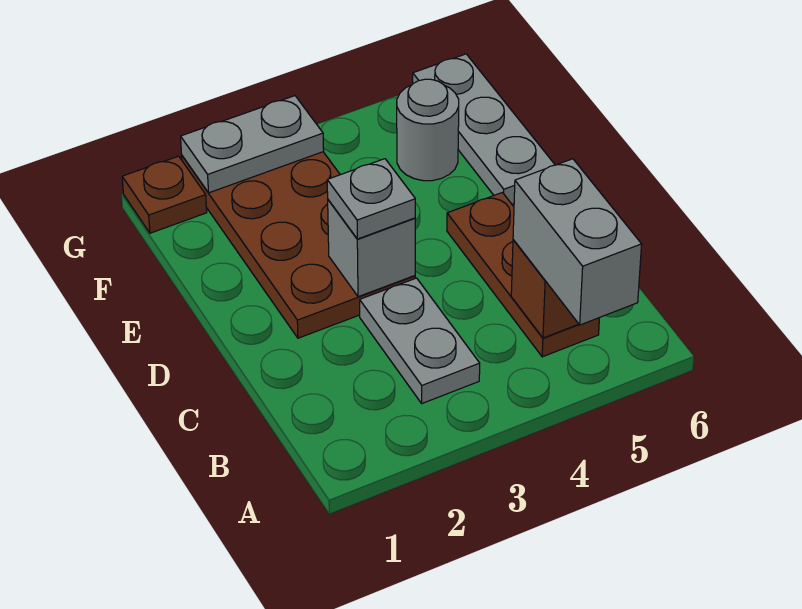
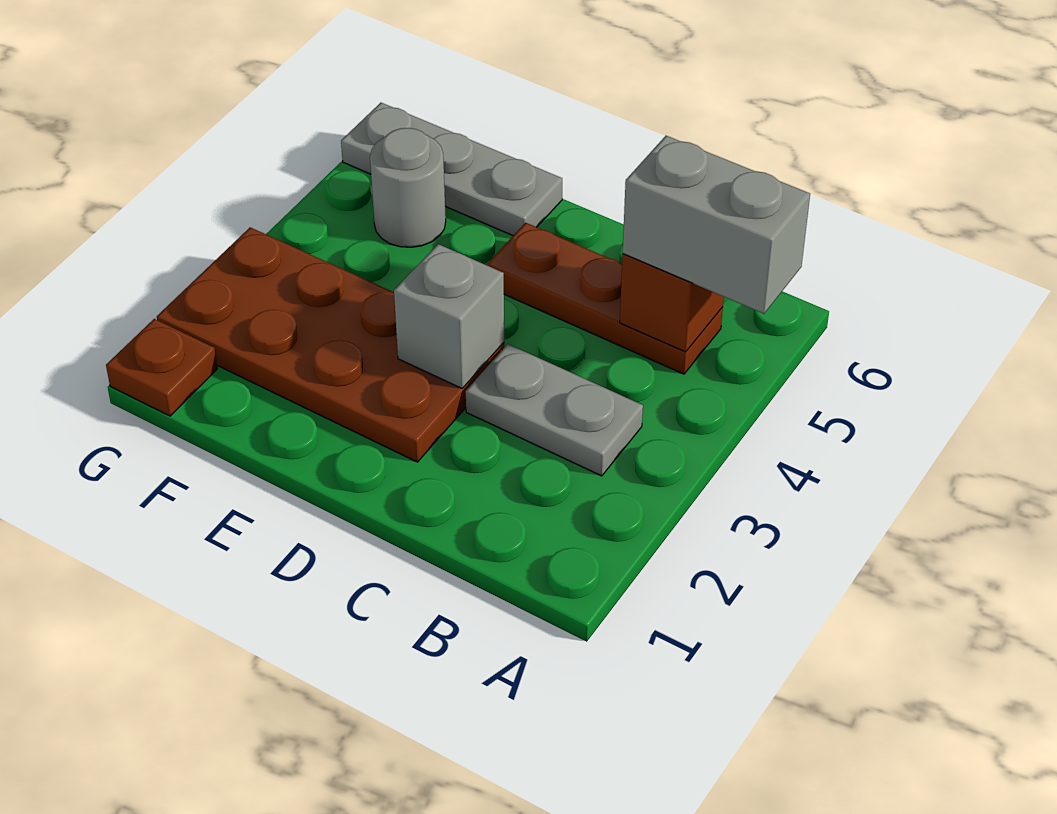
grey plate D3 level 3 -> none
grey plate G2:G3 level 2 -> none

